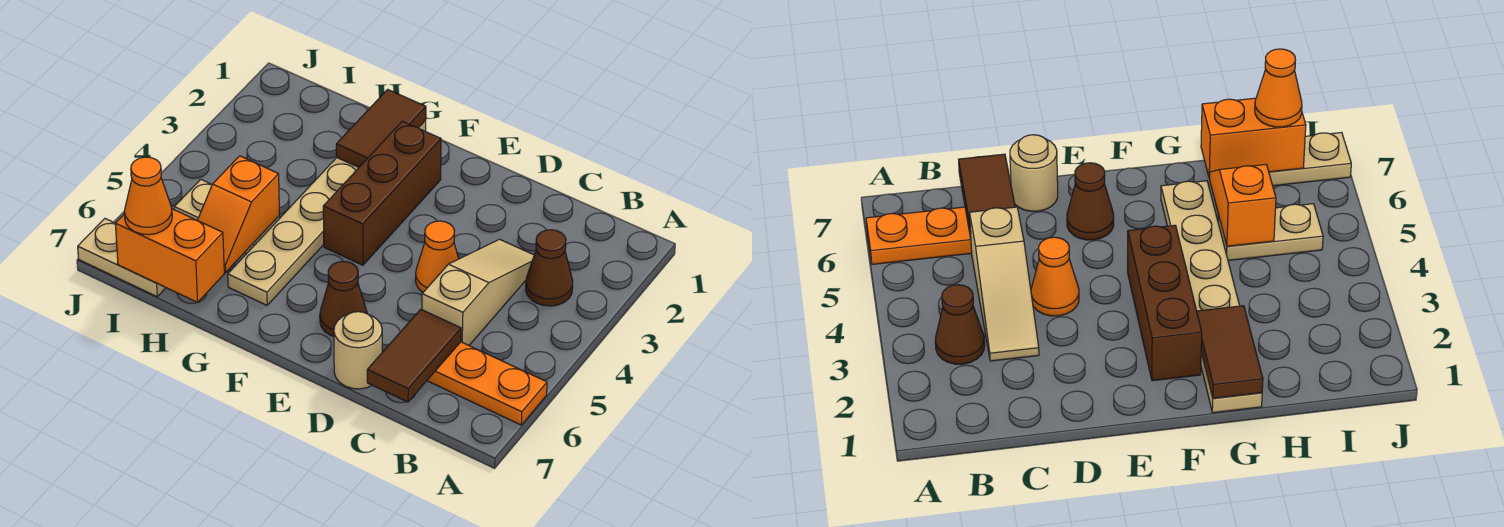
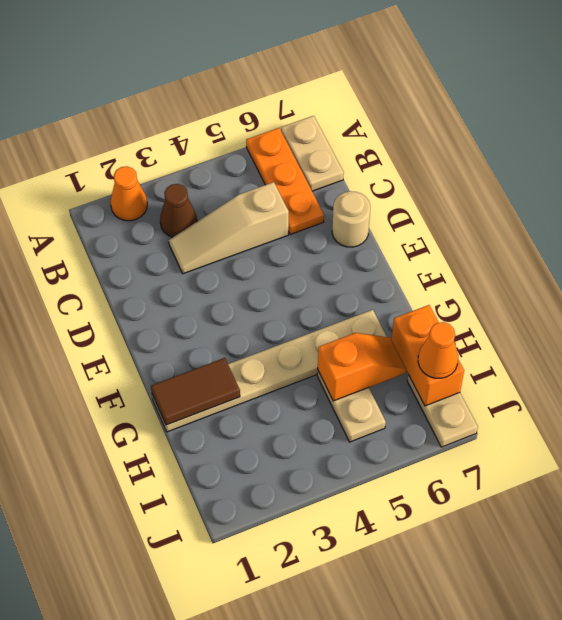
none -> tan plate A7:B7 level 1
brown tile C6:C7 level 2 -> none
orange cone D4 level 1 -> orange cone A2 level 1
brown cone E6 level 1 -> none
brown brick F2:F4 level 1 -> none

